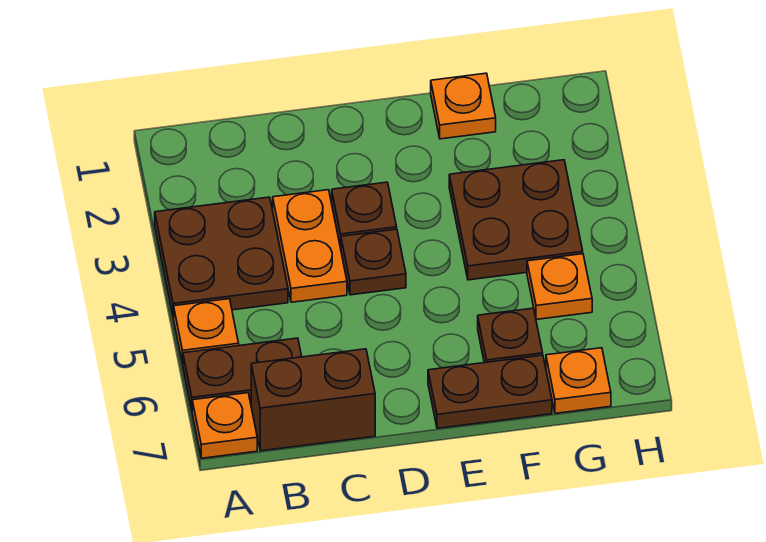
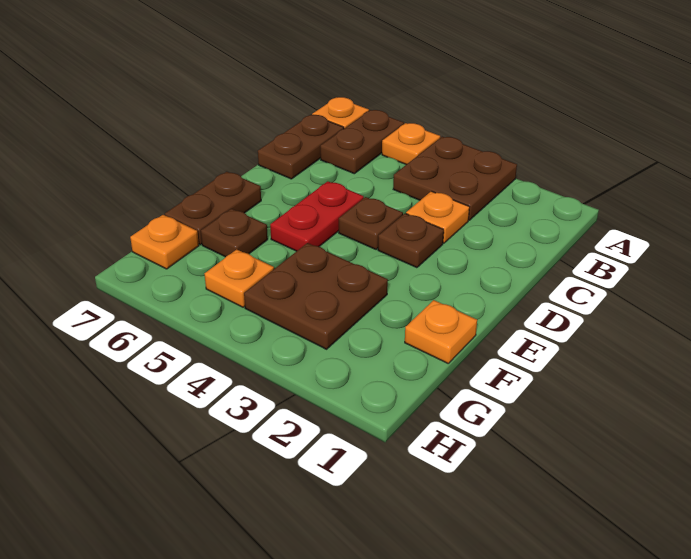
brown brick B7:C7 level 1 -> brown plate B7:C7 level 1
orange plate C3:C4 level 1 -> orange plate C3 level 1
none -> red plate D5:E5 level 1

